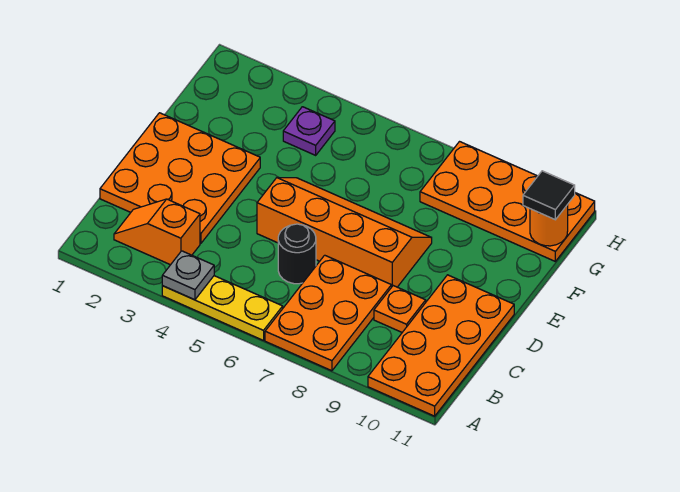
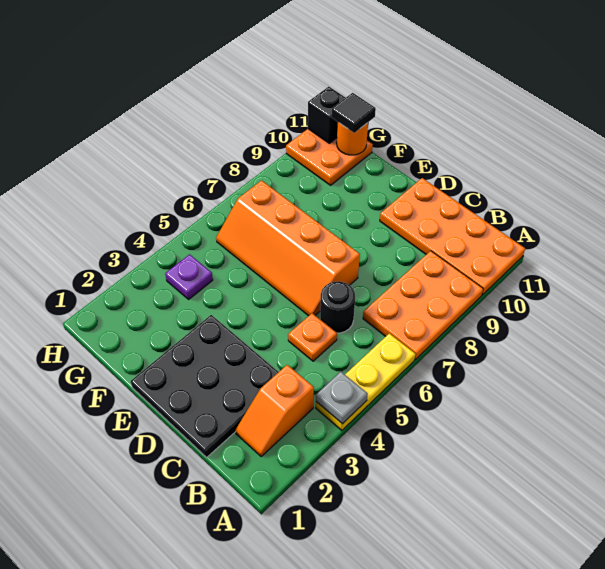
orange plate A7:C8 level 1 -> orange plate A7:B9 level 1
orange plate C1:E3 level 1 -> black plate C1:E3 level 1
orange plate C9 level 1 -> orange plate C5 level 1
orange slope D5:E8 level 1 top D -> orange slope D6:G7 level 1 top 7
orange plate G8:H11 level 1 -> orange plate G10:H11 level 1
none -> black brick H11 level 2

